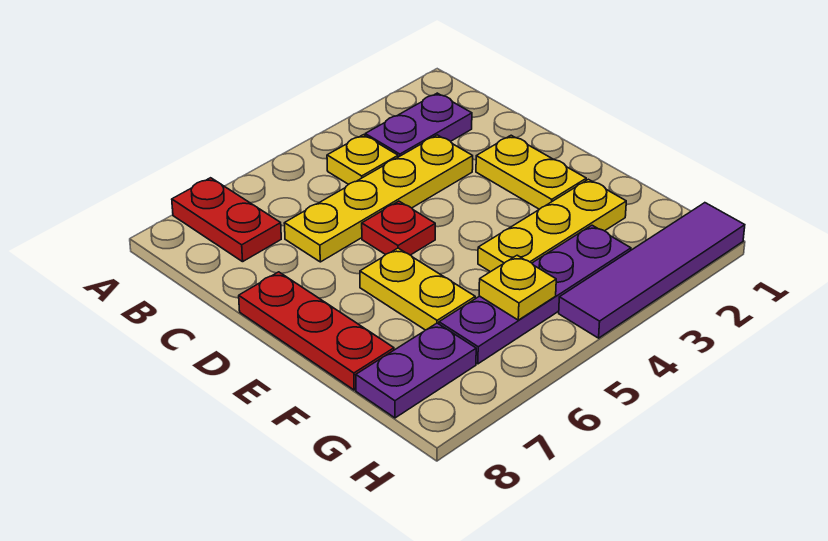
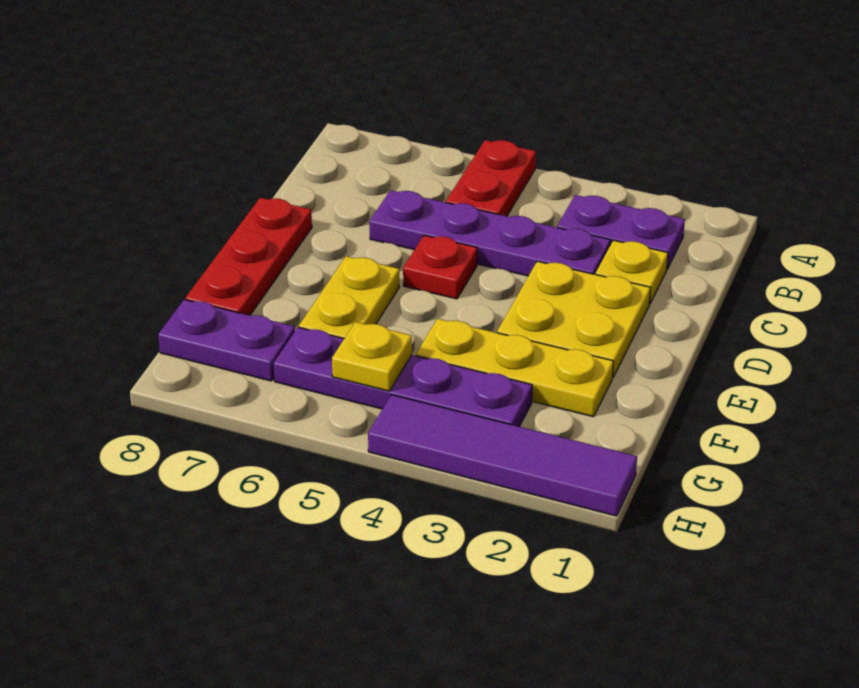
red plate A7:B7 level 1 -> red plate A5:B5 level 1
yellow plate B4 level 1 -> yellow plate C2 level 1
yellow plate C3:C6 level 1 -> purple plate C3:C6 level 1
yellow plate D2:E2 level 1 -> yellow plate D2:E3 level 1

